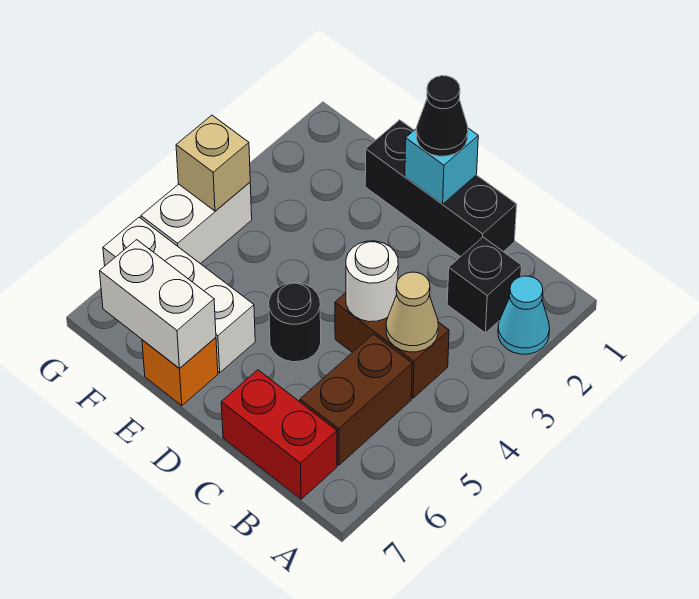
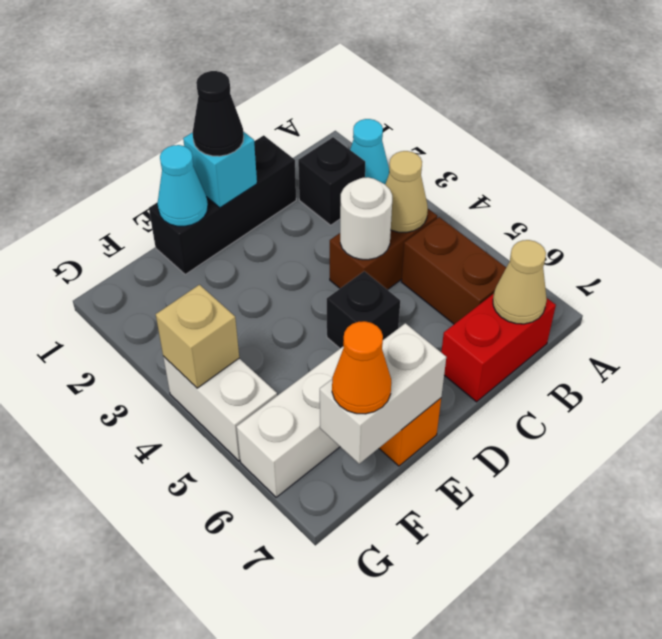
none -> tan cone B7 level 2
black round brick D5 level 1 -> black brick D5 level 1
none -> cyan cone E1 level 2
none -> orange cone F7 level 3

